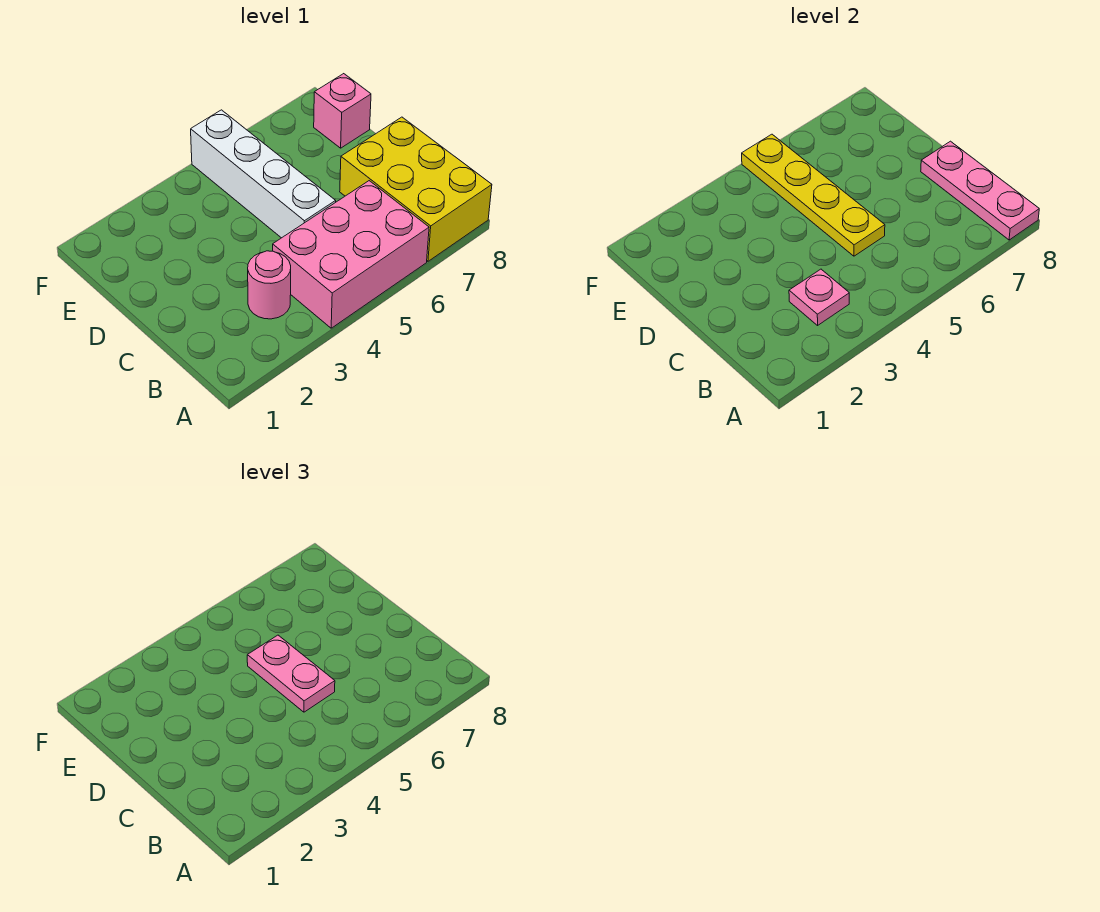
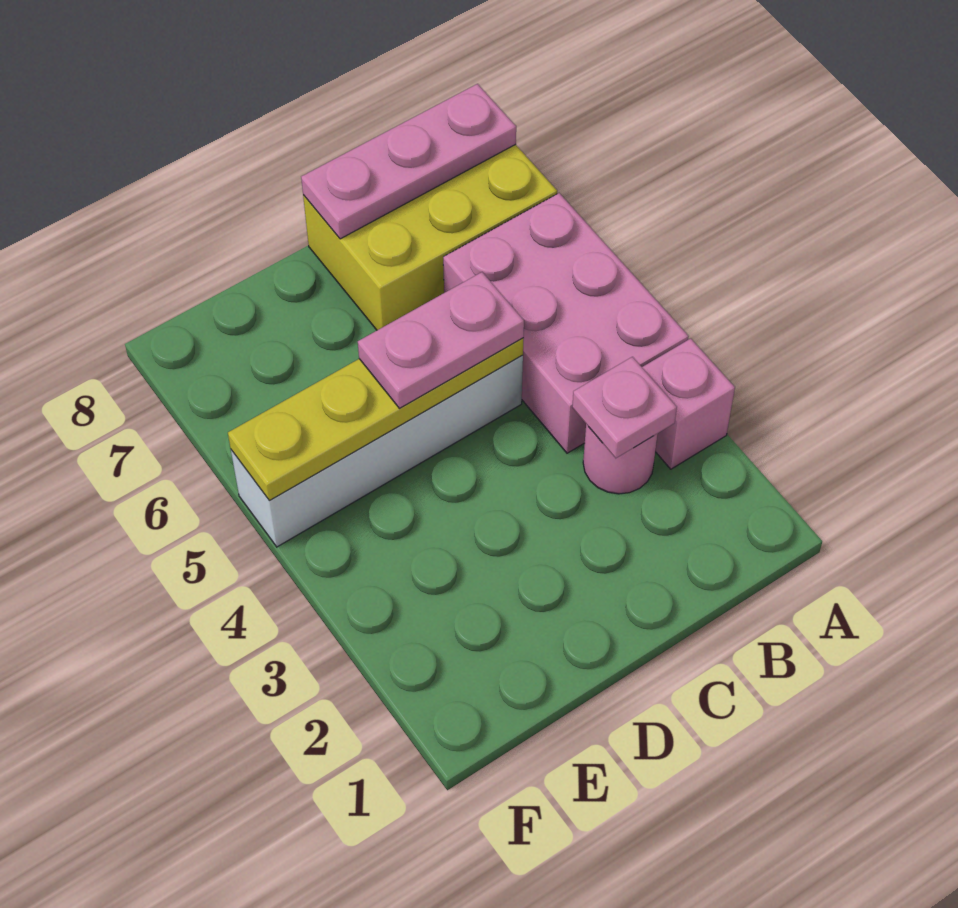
pink brick E8 level 1 -> pink brick A3 level 1

